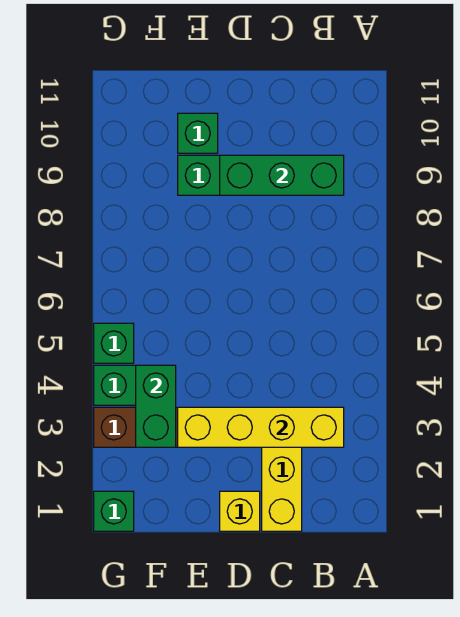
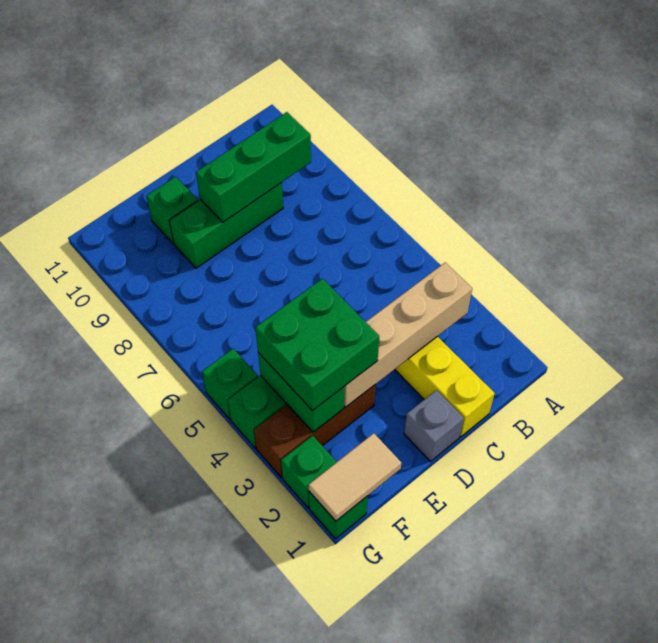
yellow brick B3:E3 level 2 -> tan brick B3:E3 level 2
yellow brick D1 level 1 -> grey brick D1 level 1
none -> green brick E3:F4 level 3
none -> tan tile F1:G1 level 2
none -> green brick G2 level 1

